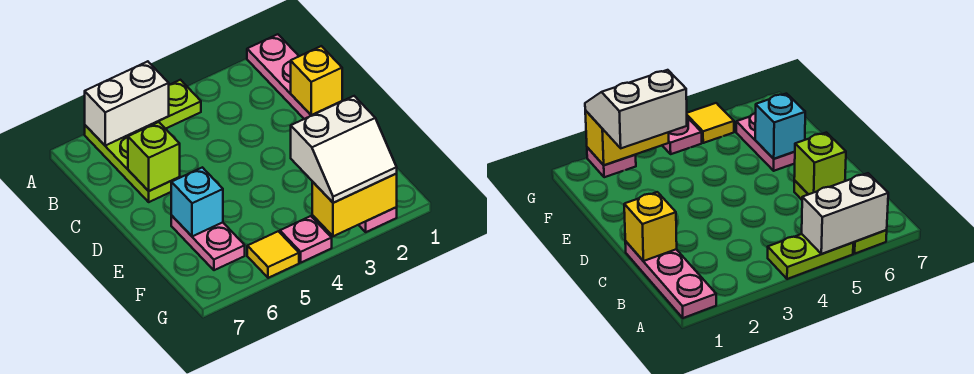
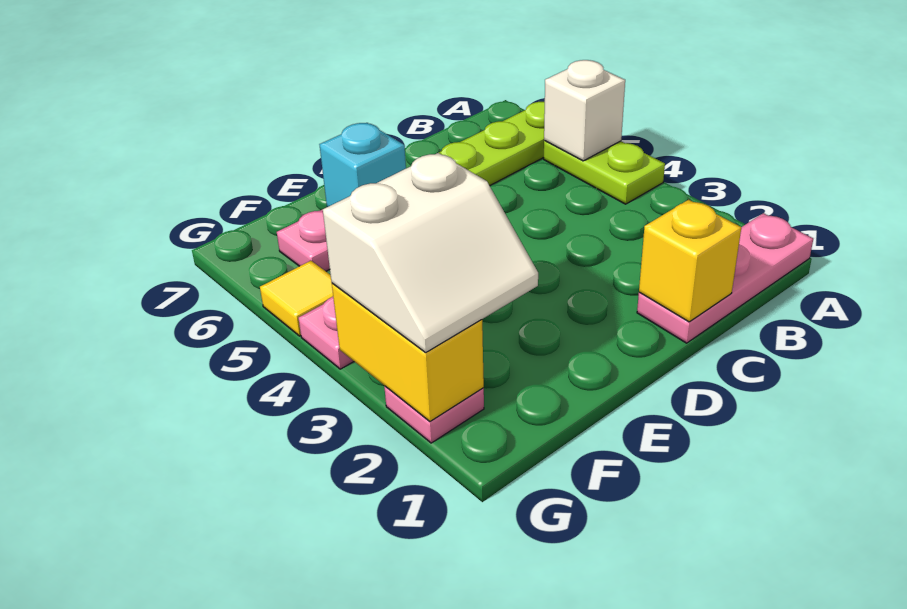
white brick A5:A6 level 2 -> white brick A5 level 2
lime brick C6 level 2 -> none
white slope F2:G3 level 3 top F -> white slope F2:G3 level 3 top 3

